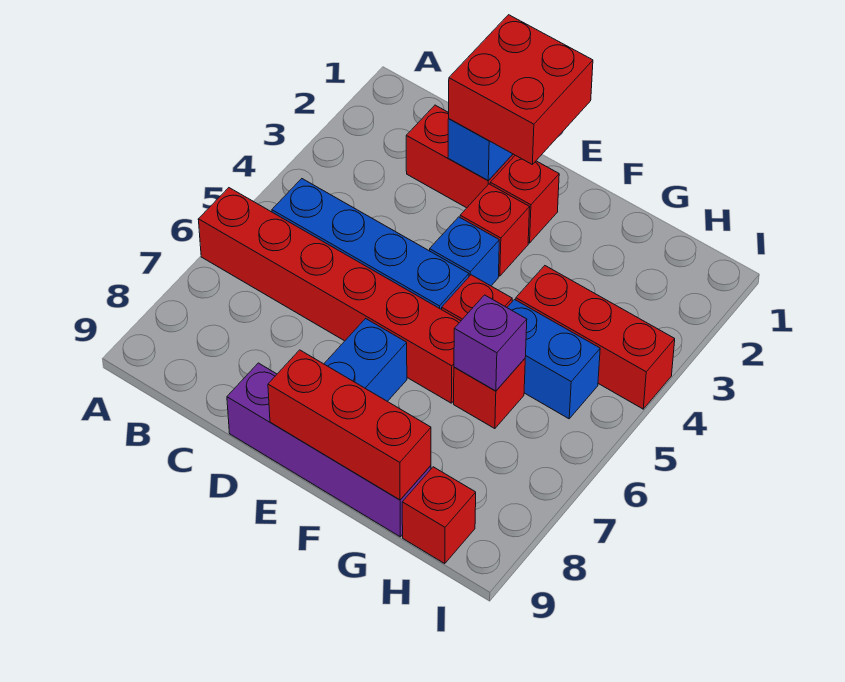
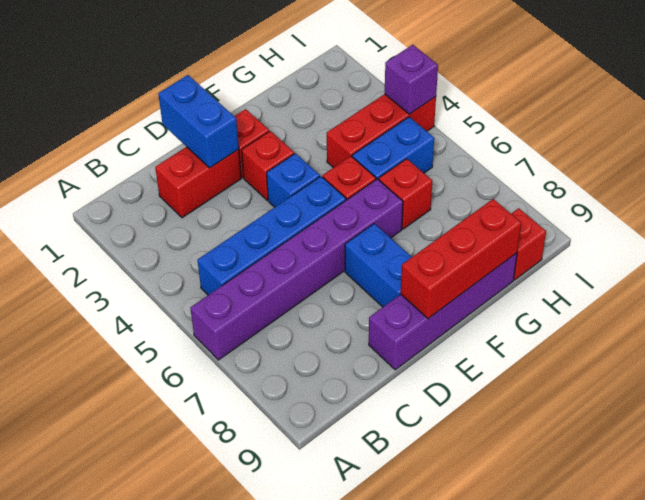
red brick A6:F6 level 1 -> purple brick A6:F6 level 1
red brick D1:E2 level 3 -> none
purple brick G6 level 2 -> purple brick I4 level 2

